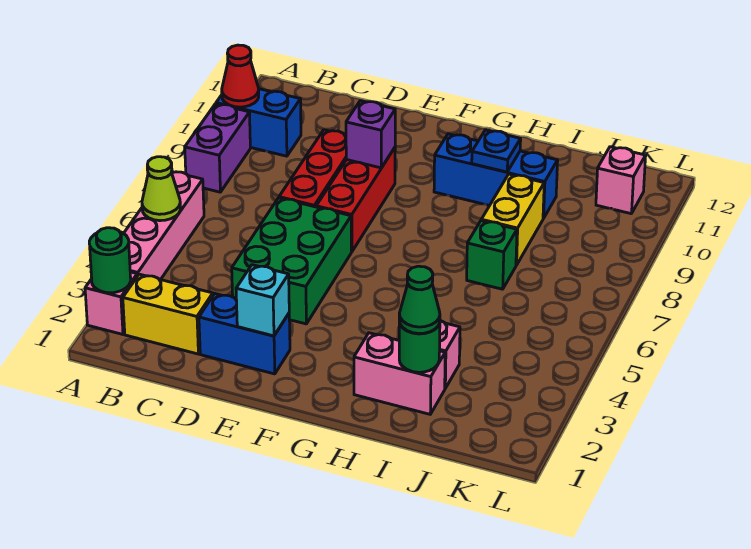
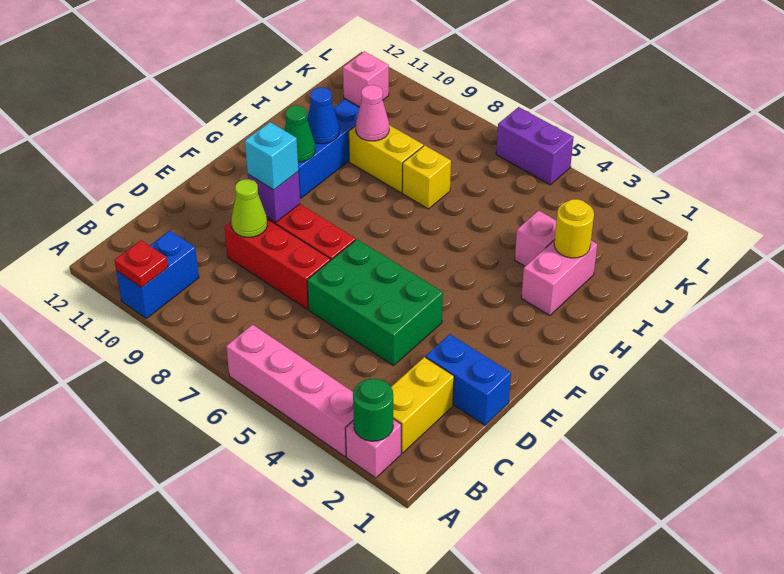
lime cone A5 level 2 -> lime cone D9 level 2
purple brick A8:A9 level 1 -> purple brick L5:L6 level 1
red cone A10 level 2 -> red plate A10 level 2
blue brick D2:E2 level 1 -> blue brick D1:D2 level 1
cyan brick E2 level 2 -> cyan brick E9 level 3
blue plate H10 level 2 -> blue cone H10 level 2
green round brick I2 level 2 -> yellow round brick I2 level 2
green cone I2 level 3 -> green cone G10 level 2
green brick I7 level 1 -> yellow brick I7 level 1
none -> pink cone I9 level 2

